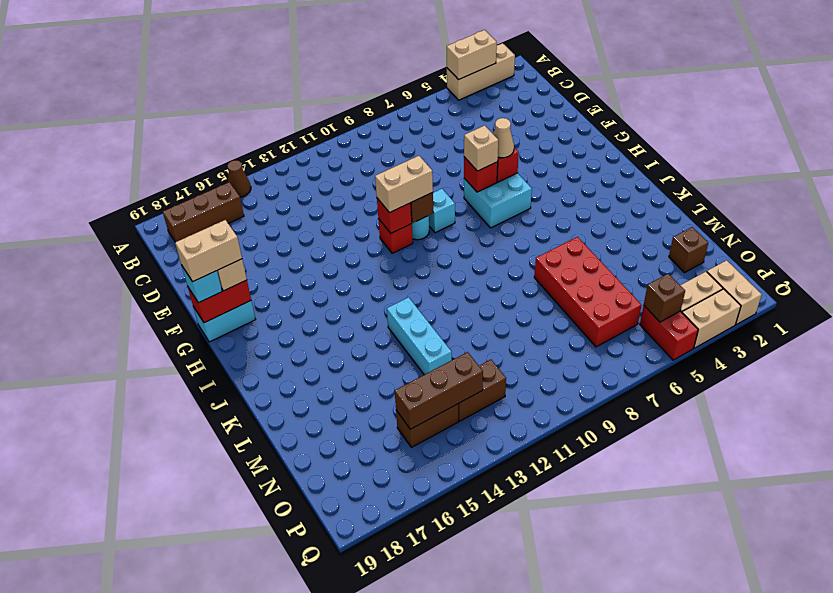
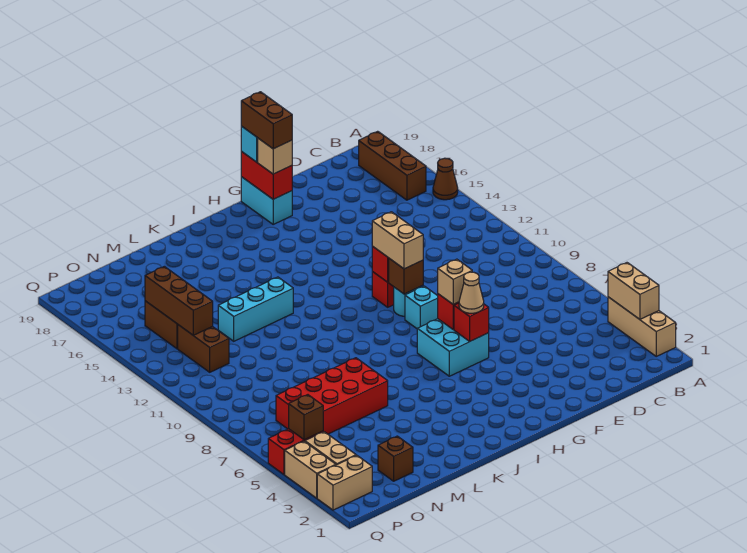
tan brick G18:G19 level 4 -> brown brick G18:G19 level 4

